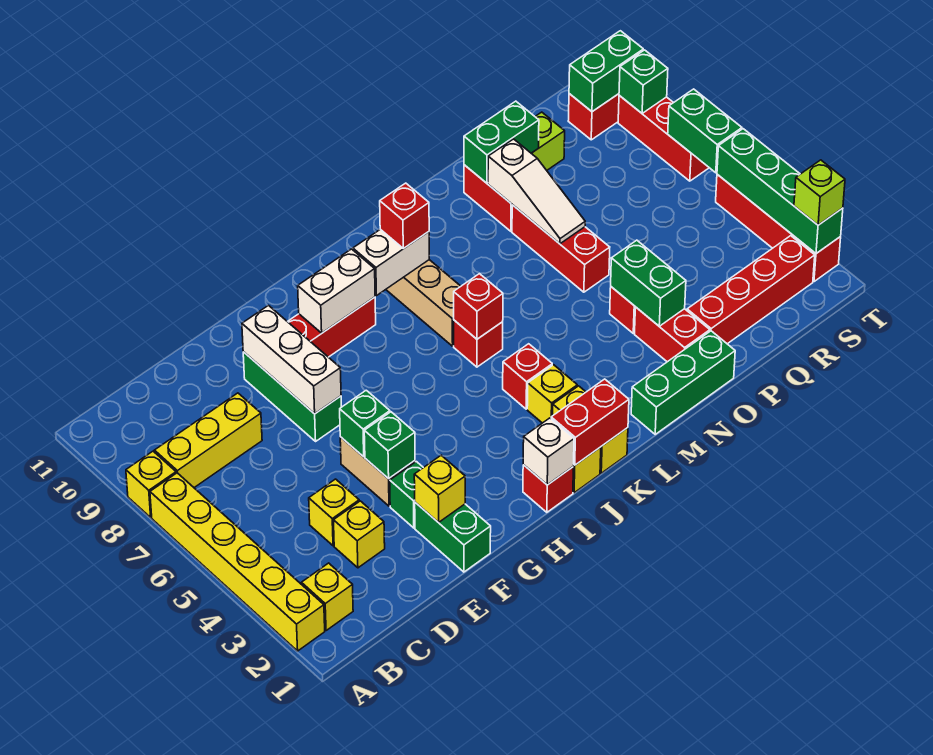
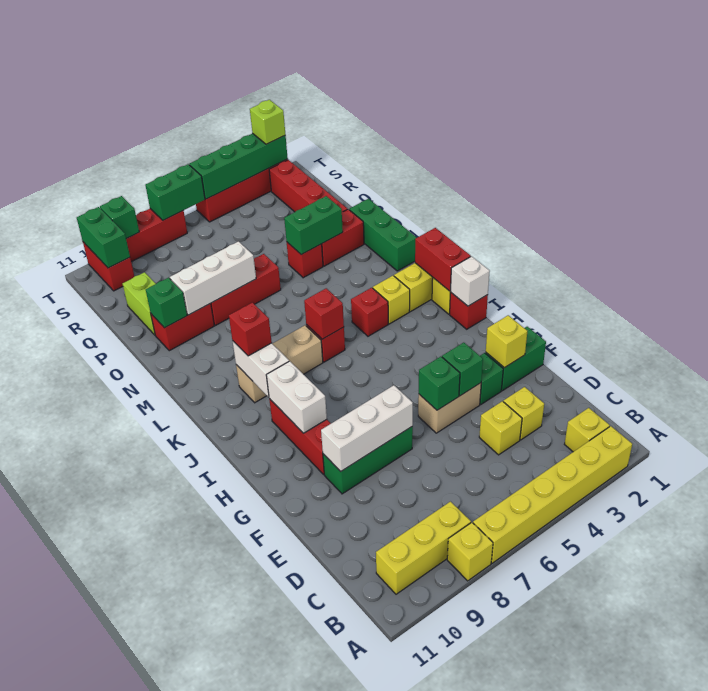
yellow brick B8:D8 level 1 -> yellow brick B8:B10 level 1
white slope O7:O9 level 2 top 9 -> white brick O7:O9 level 2
green brick O10:P10 level 2 -> green brick O10 level 2

